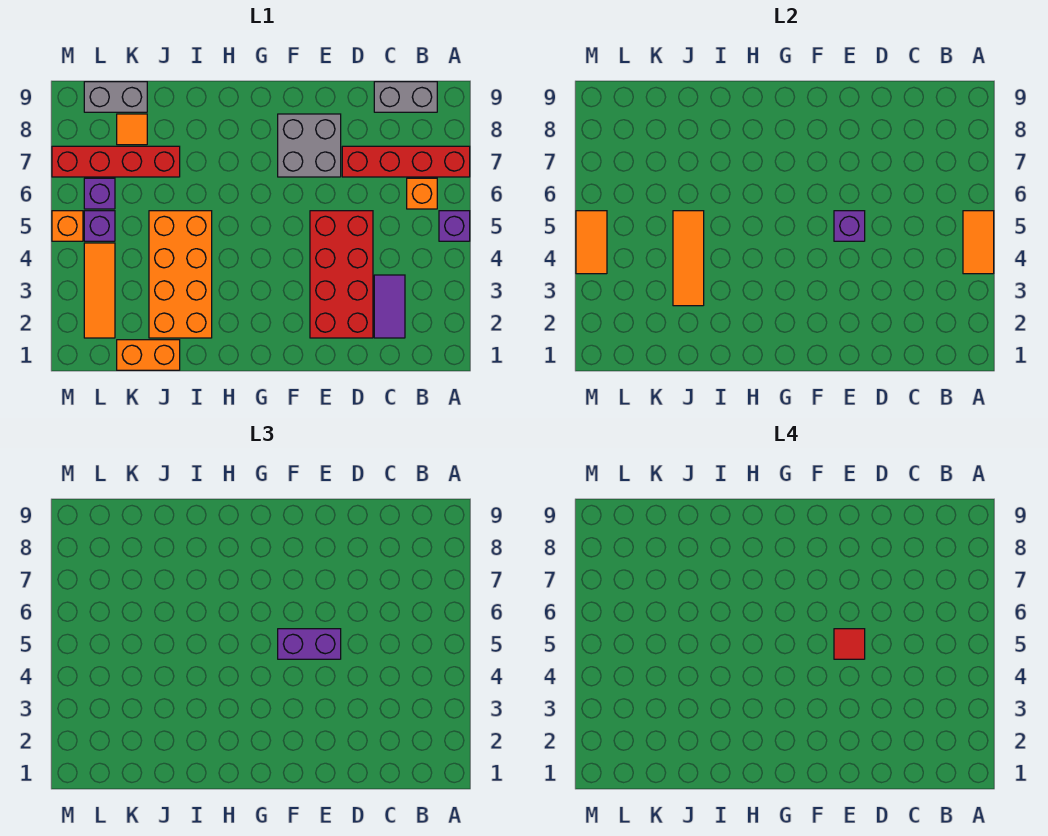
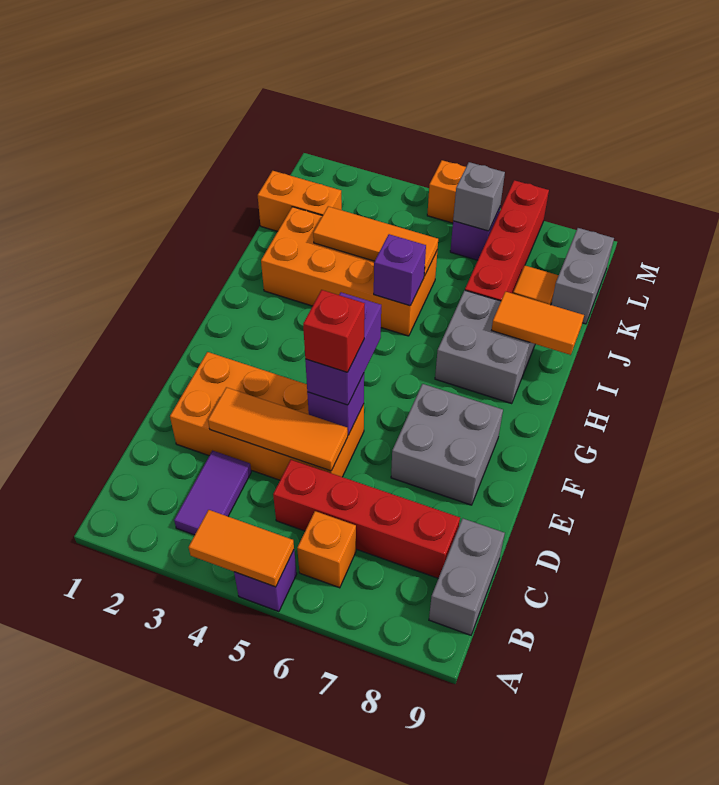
red brick A7:D7 level 1 -> red brick C5:C8 level 1
purple tile C2:C3 level 1 -> purple tile B3:C3 level 1
red brick D2:E5 level 1 -> orange brick D2:E5 level 1
red tile E5 level 4 -> red brick E5 level 4
none -> grey brick H7:I8 level 1
orange brick J1:K1 level 1 -> orange brick K1:K2 level 1
orange tile L2:L4 level 1 -> orange tile D3:D5 level 2
purple brick L5 level 1 -> purple brick I5 level 2
none -> grey brick L6 level 2
orange tile M4:M5 level 2 -> orange tile I8:I9 level 2

